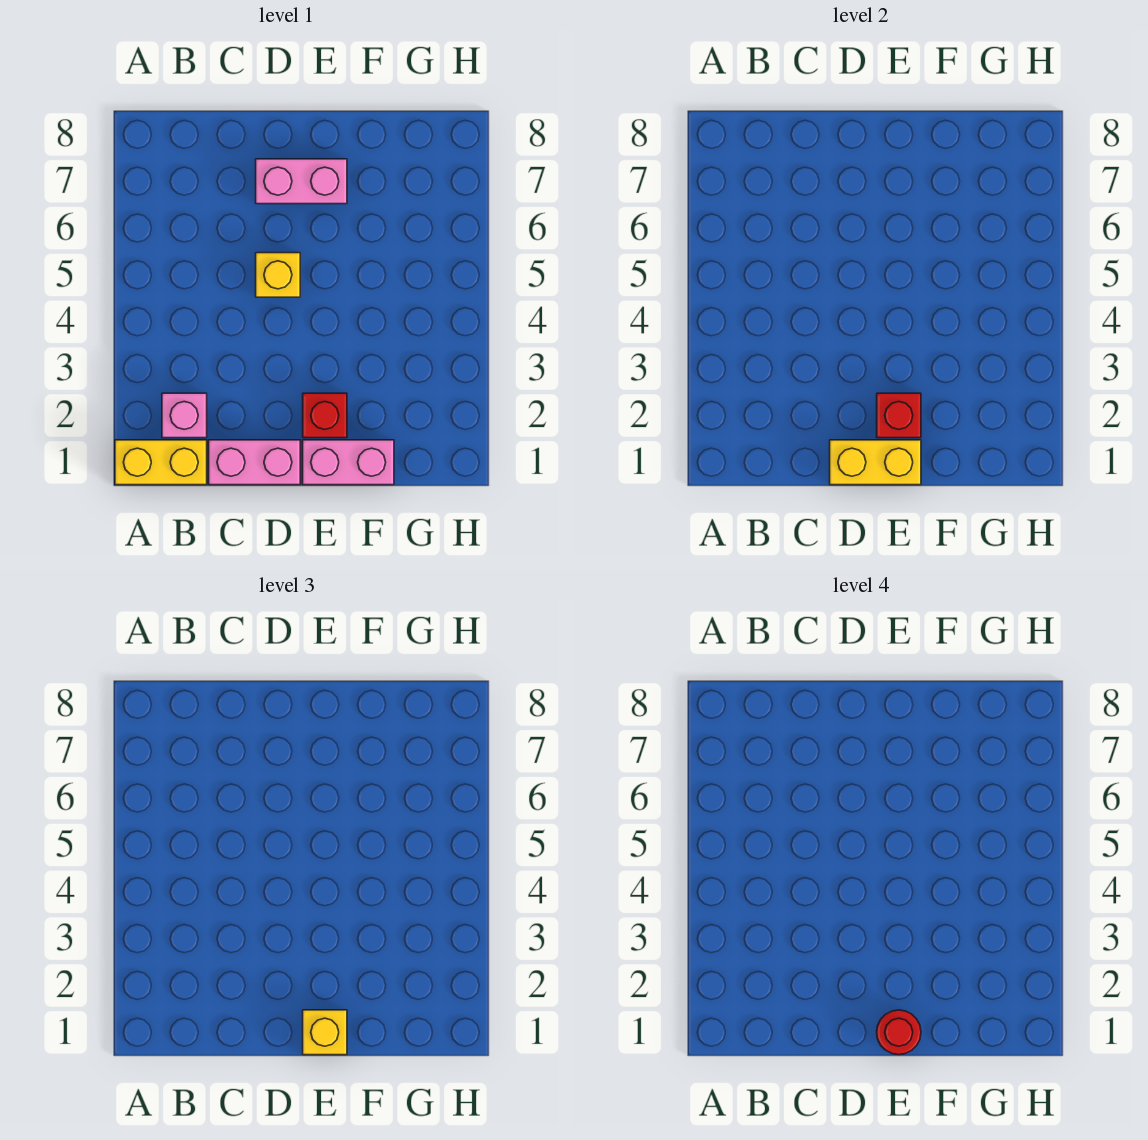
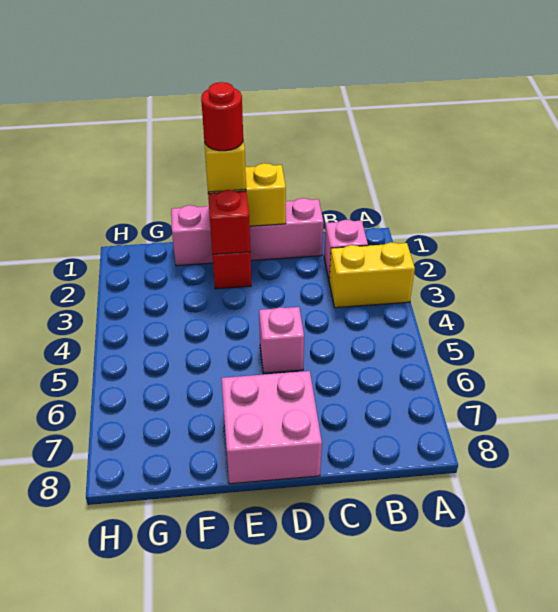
yellow brick A1:B1 level 1 -> yellow brick A3:B3 level 1
yellow brick D5 level 1 -> pink brick D5 level 1
pink brick D7:E7 level 1 -> pink brick D7:E8 level 1

